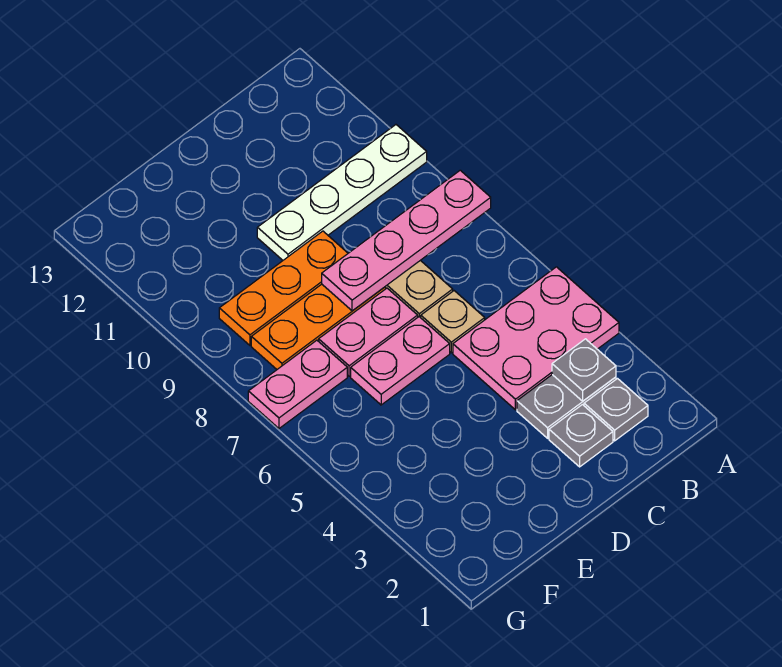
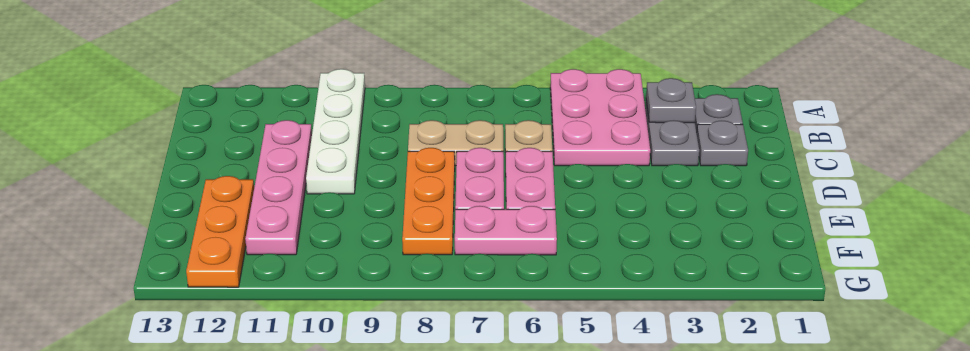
pink plate A8:D8 level 2 -> pink plate C11:F11 level 1
orange plate D9:F9 level 1 -> orange plate E12:G12 level 1
pink plate F7:G7 level 1 -> pink plate F6:F7 level 1

